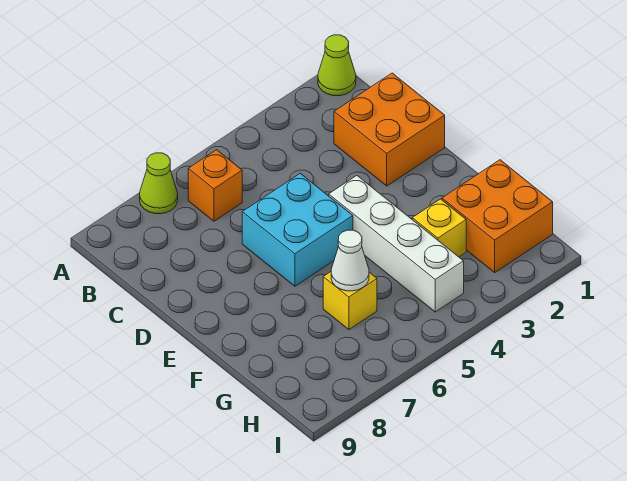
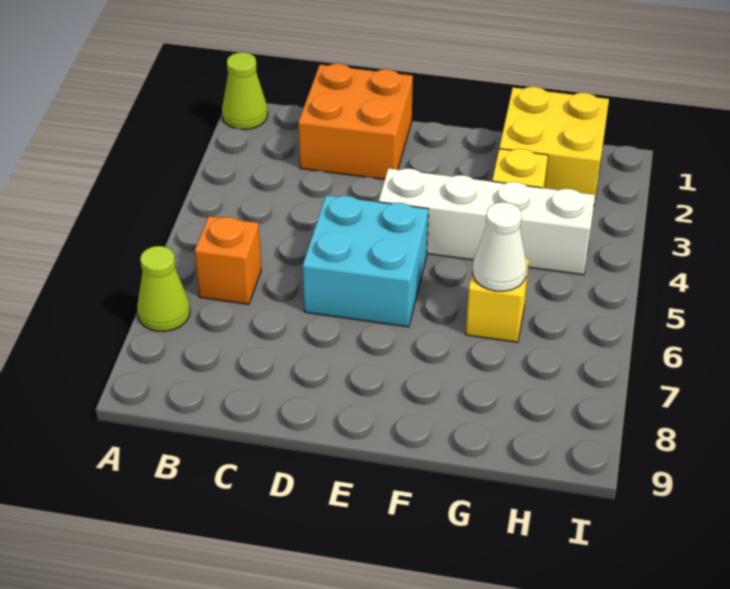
orange brick G1:H2 level 1 -> yellow brick G1:H2 level 1

